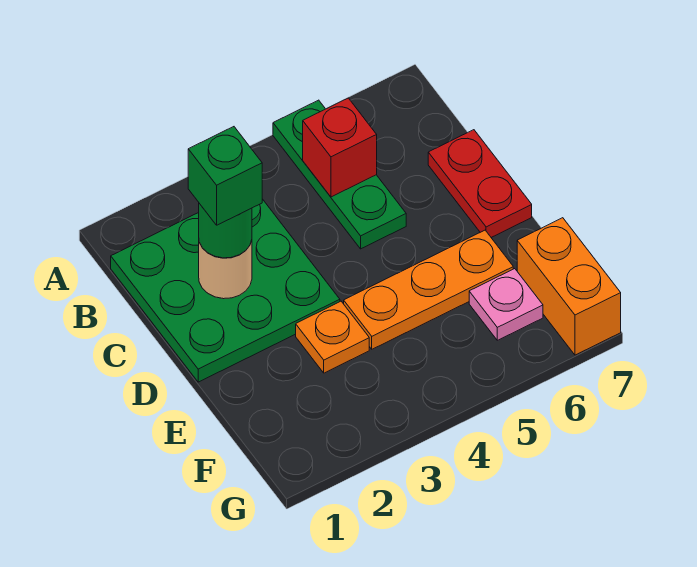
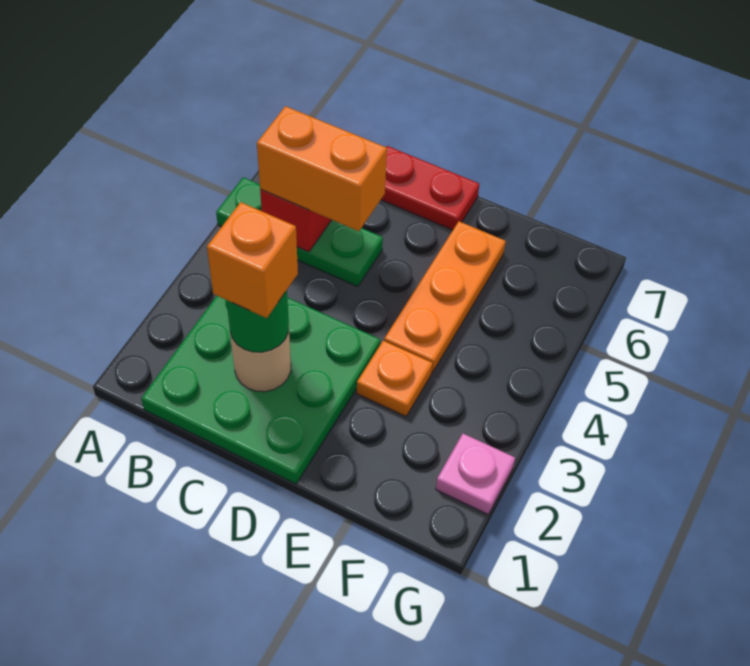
green brick C2 level 4 -> orange brick C2 level 4
pink plate F6 level 1 -> pink plate G2 level 1
orange brick F7:G7 level 1 -> orange brick B5:C5 level 3

